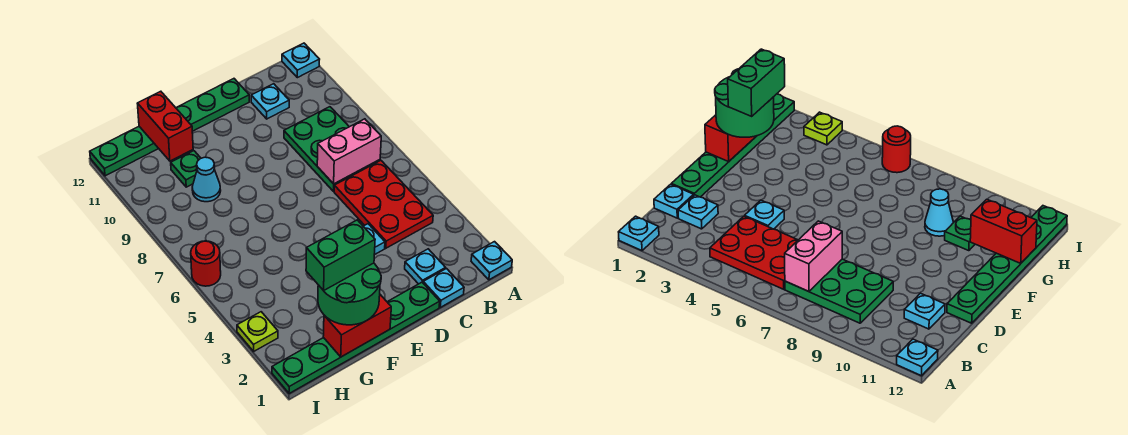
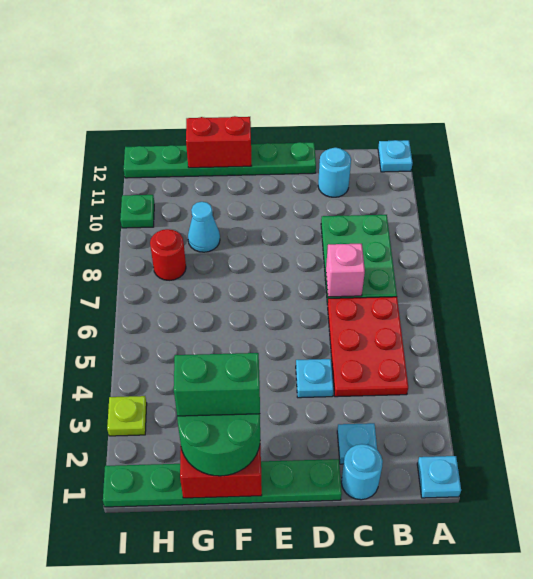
pink brick B7:C7 level 2 -> pink brick C7 level 2
cyan plate C1 level 1 -> cyan round brick C1 level 1
cyan plate C11 level 1 -> cyan round brick C11 level 1
green plate G10 level 1 -> green plate I10 level 1
red brick G11:G12 level 2 -> red brick F12:G12 level 2
red round brick I6 level 1 -> red round brick H8 level 1

